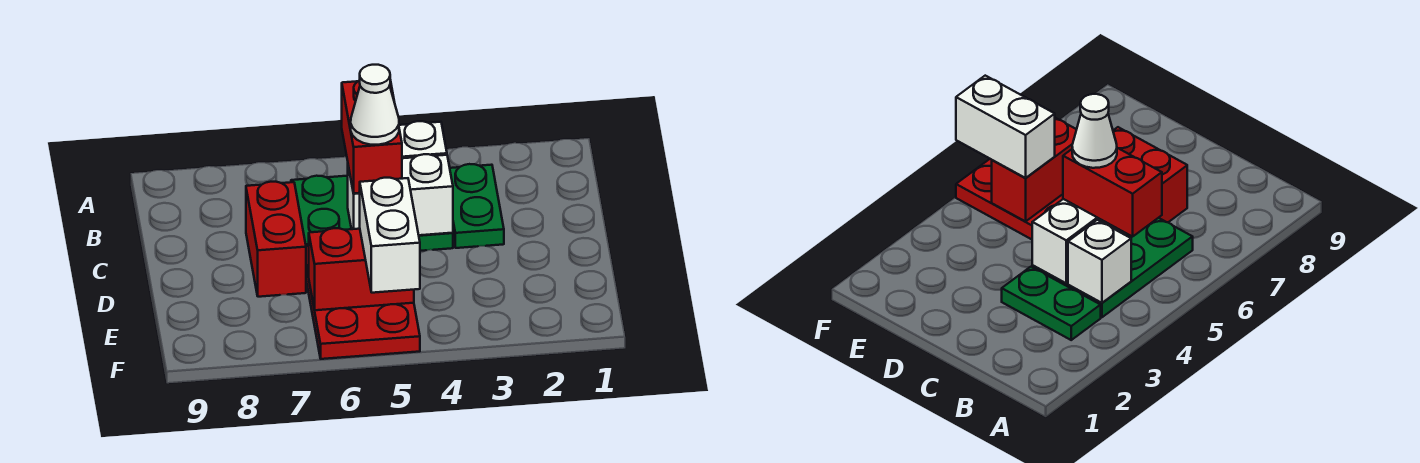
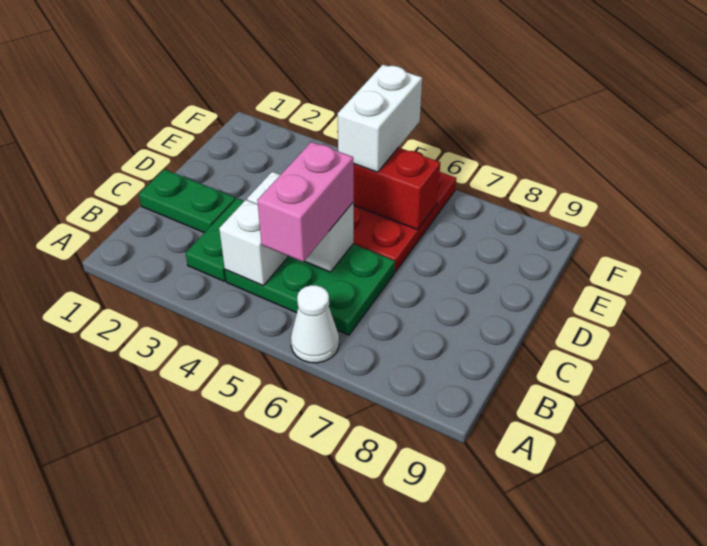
red brick B5:C5 level 3 -> pink brick B5:C5 level 3
none -> green plate C1:C2 level 1
white cone C5 level 4 -> white cone A6 level 1
red brick C7:D7 level 1 -> none

